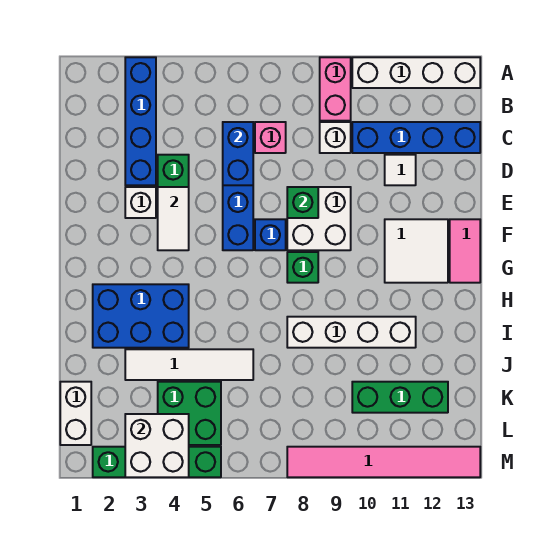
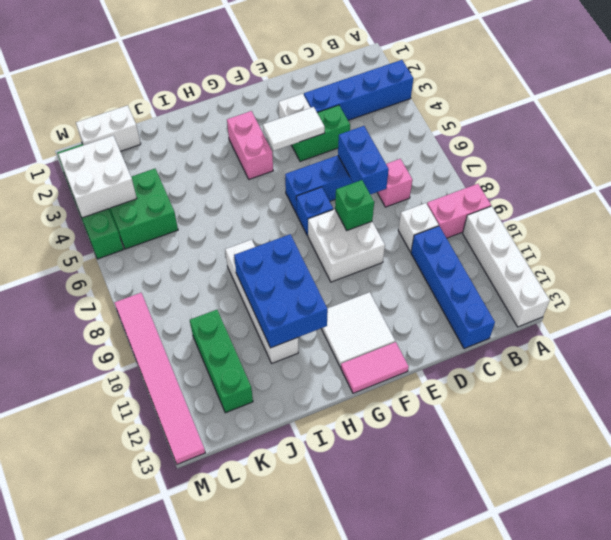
blue brick C6:D6 level 2 -> blue brick D6:D7 level 2
white tile D11 level 1 -> none
none -> pink brick G3:G4 level 1
green brick G8 level 1 -> none
blue brick H2:I4 level 1 -> blue brick H9:I11 level 2
white tile J3:J6 level 1 -> none

